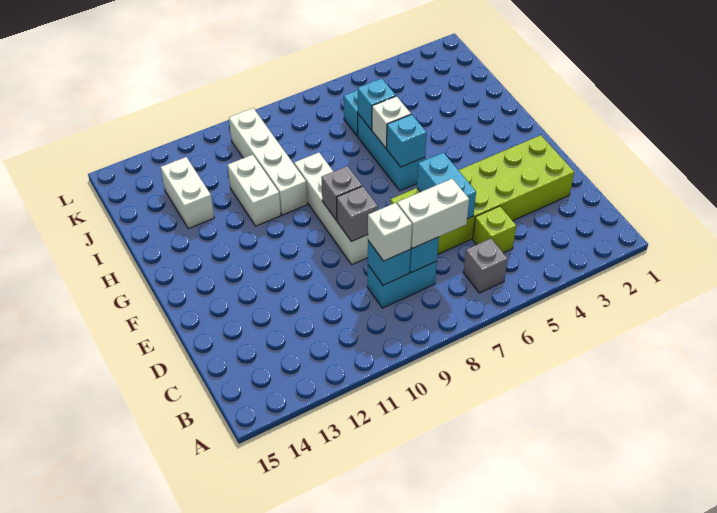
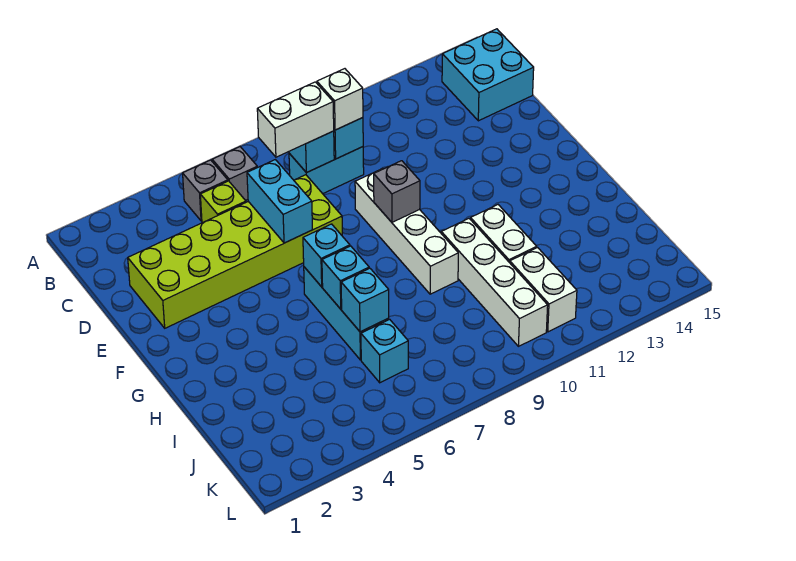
none -> cyan brick B14:C15 level 1
grey brick E9 level 2 -> grey brick B5 level 1
white brick H6 level 2 -> cyan brick H6 level 2
white brick I13:J13 level 1 -> white brick J11:K11 level 1

